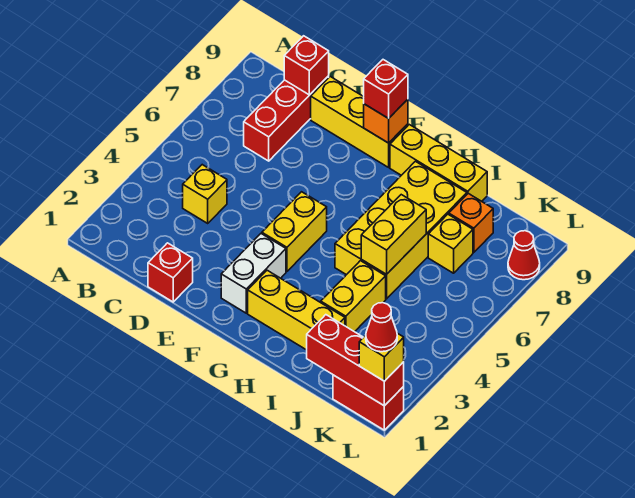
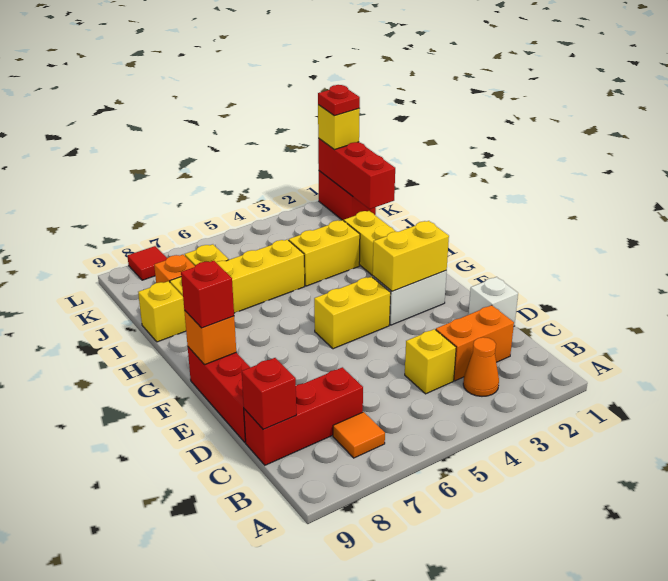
none -> orange cone B3 level 1
none -> orange tile B7 level 1
none -> orange brick C2:C3 level 1
red brick D1 level 1 -> white brick D1 level 1
yellow brick D9:F9 level 1 -> red brick D9:F9 level 1
yellow brick G9:I9 level 1 -> yellow brick I9 level 1
yellow brick H5:I8 level 1 -> yellow brick I5:I8 level 1
yellow brick I5:I6 level 2 -> yellow brick F2:F3 level 2
red cone L1 level 4 -> red plate L1 level 4
red cone L8 level 1 -> red tile L8 level 1

